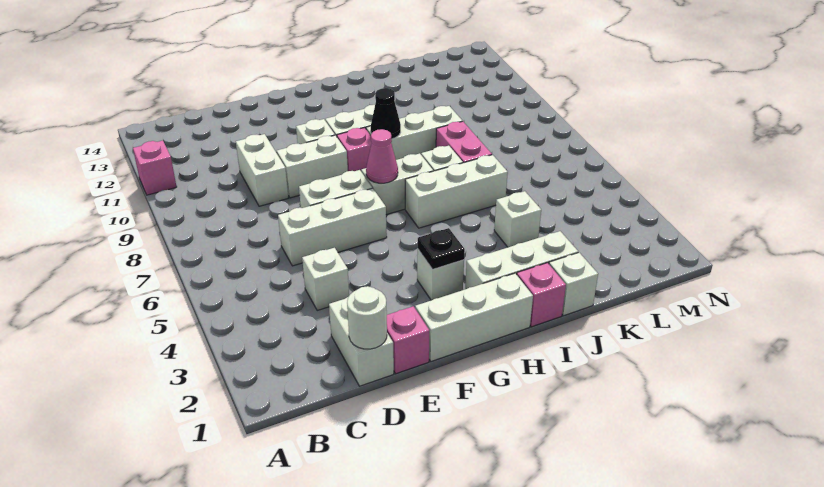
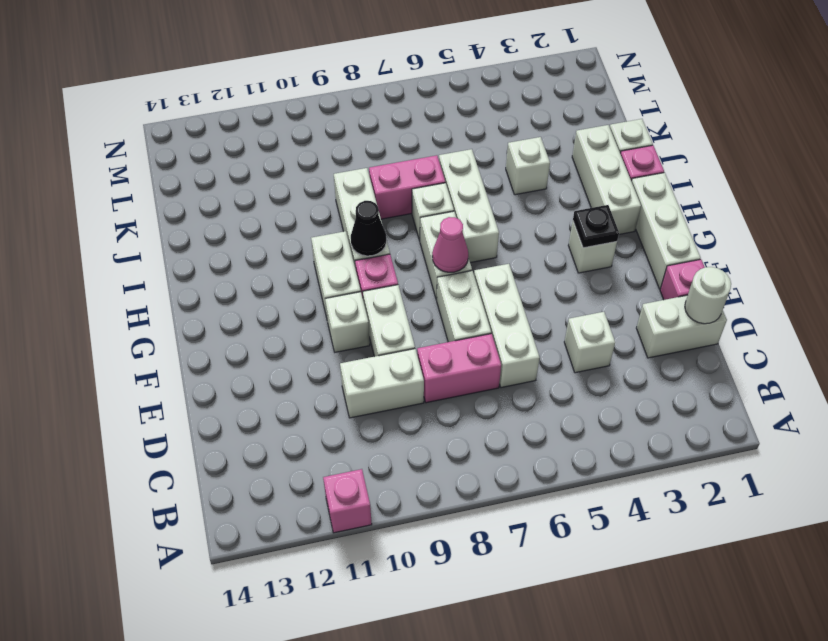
none -> pink brick D7:D8 level 1

